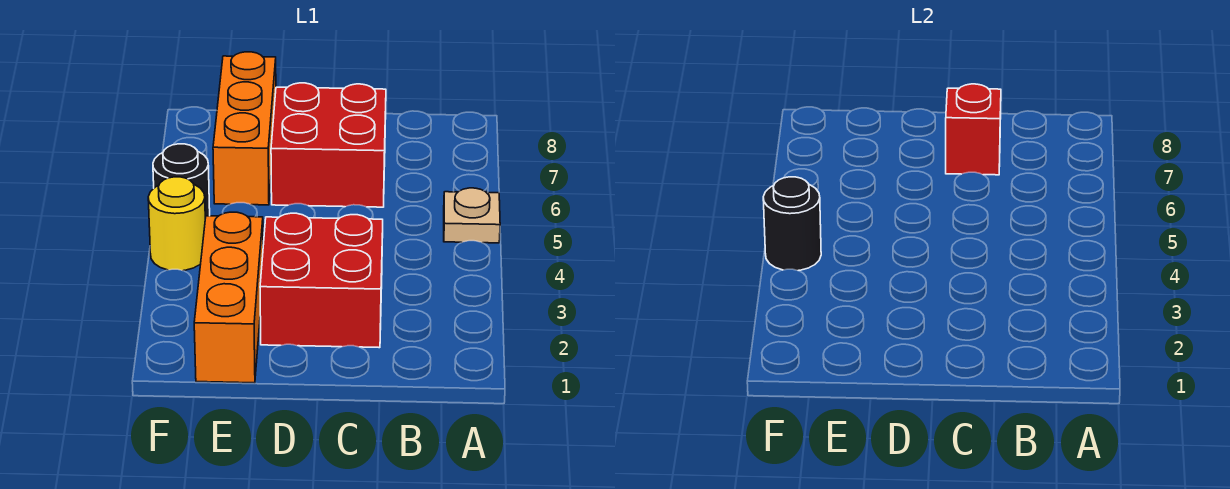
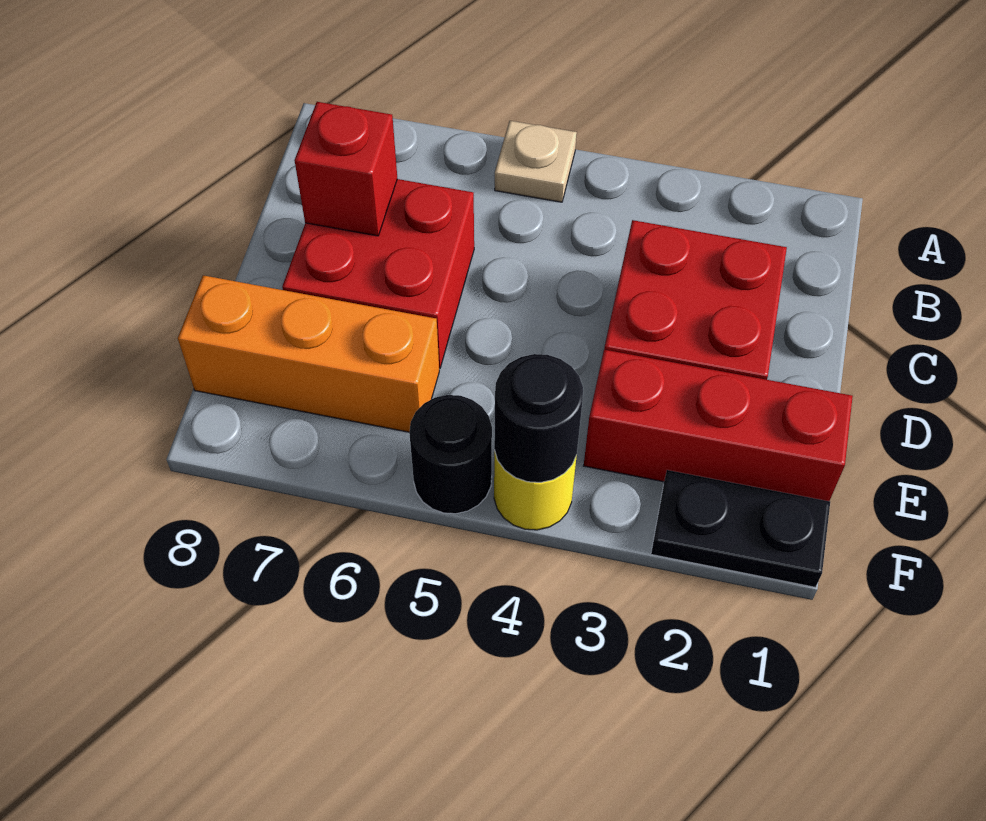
orange brick E1:E3 level 1 -> red brick E1:E3 level 1
none -> black plate F1:F2 level 1

